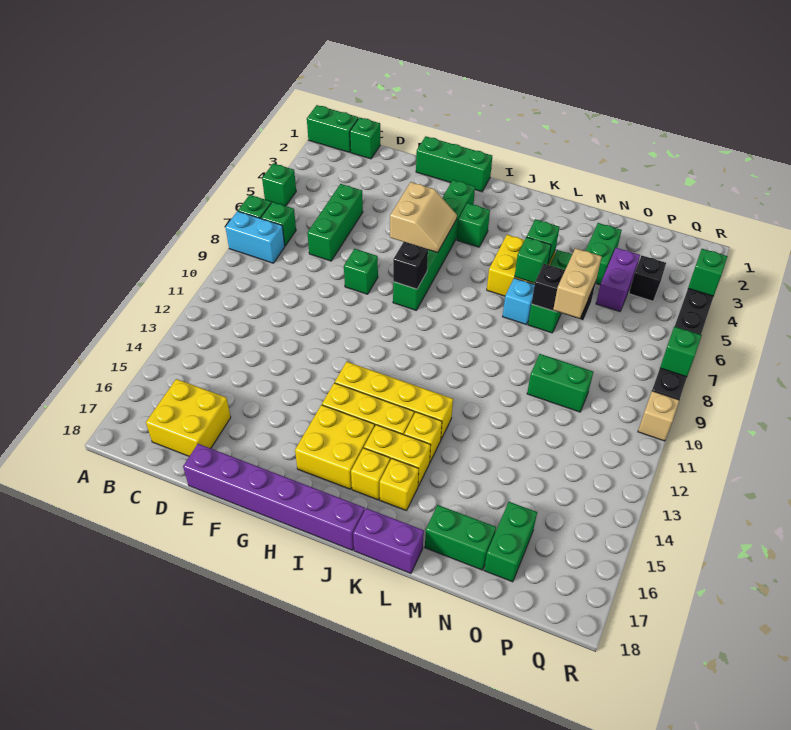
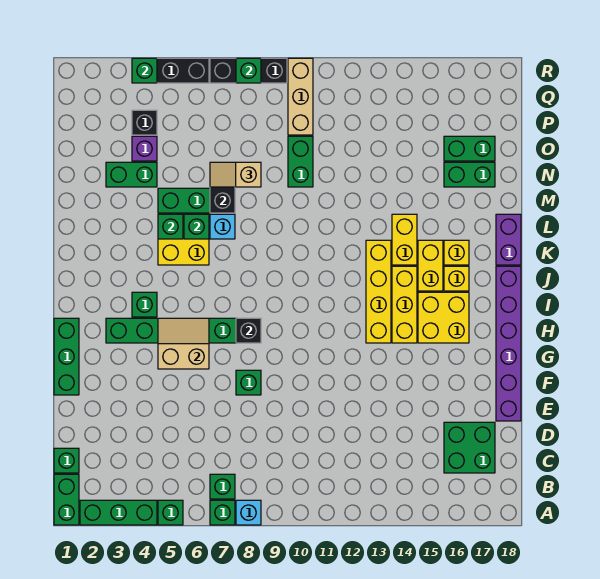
cyan brick A8:B8 level 1 -> cyan brick A8 level 1
yellow brick C16:D17 level 1 -> green brick C16:D17 level 1
green brick D5:D7 level 1 -> green brick A2:A4 level 1
yellow brick K14 level 1 -> yellow brick K14:L14 level 1
green brick M17:N17 level 1 -> green brick N16:N17 level 1
tan brick N7:N8 level 3 -> tan slope N7:N8 level 3 top 8
purple brick O4:O5 level 1 -> purple brick O4 level 1
tan brick R10 level 1 -> tan brick P10:R10 level 1

